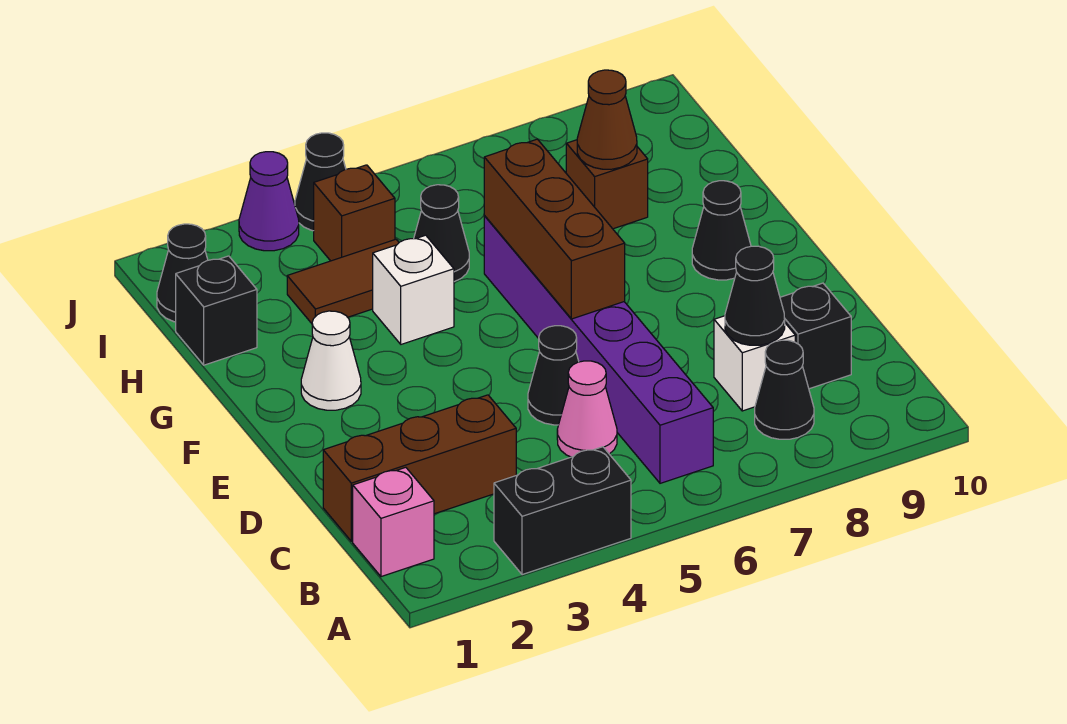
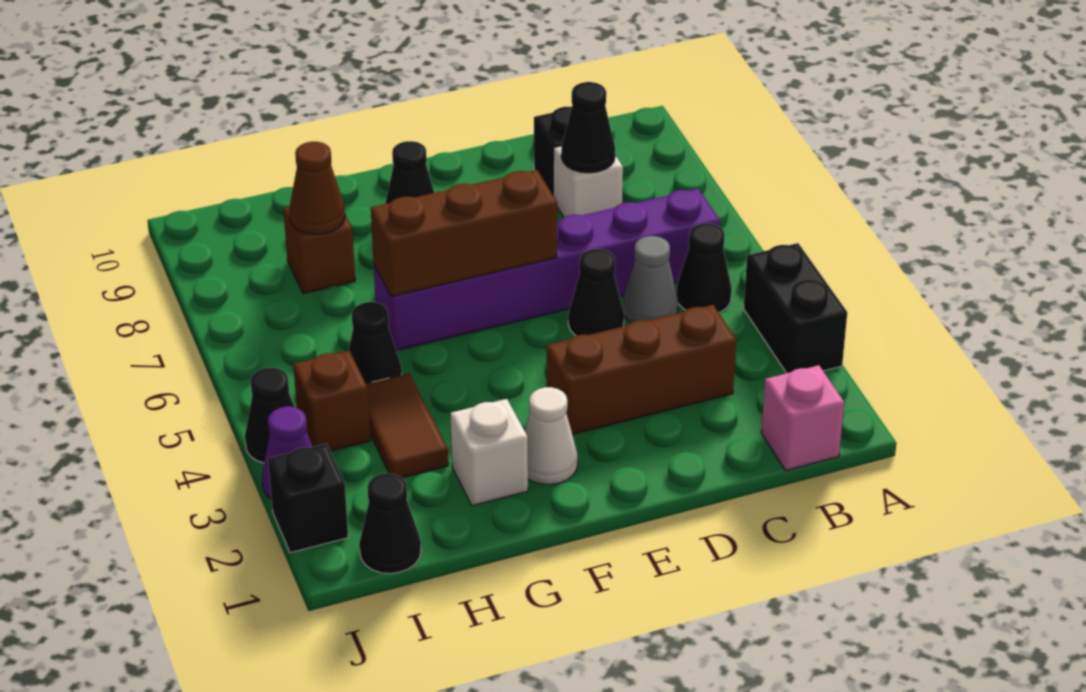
black cone B8 level 1 -> black cone B5 level 1
brown brick C1:C3 level 1 -> brown brick C3:E3 level 1
pink cone C5 level 1 -> grey cone C5 level 1
white brick G4 level 1 -> white brick G2 level 1
black brick H1 level 1 -> black brick J2 level 1

